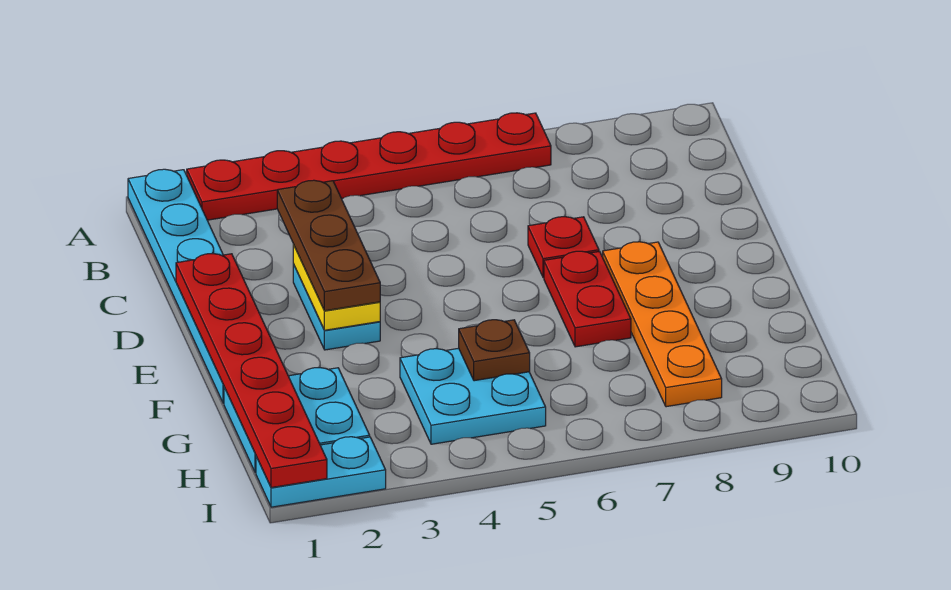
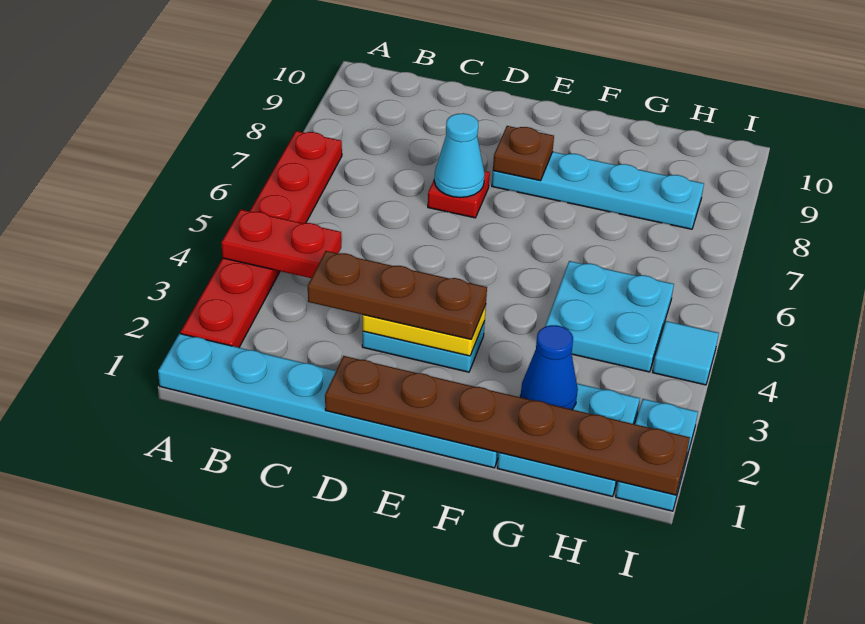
red plate D1:I1 level 2 -> brown plate D1:I1 level 2
none -> cyan cone D7 level 2
red plate E7:F7 level 1 -> red plate A4:B4 level 2
orange plate E8:H8 level 1 -> cyan plate E8:H8 level 1
none -> blue cone G2 level 2
brown plate G5 level 2 -> brown plate E8 level 2
none -> cyan tile I4 level 1

